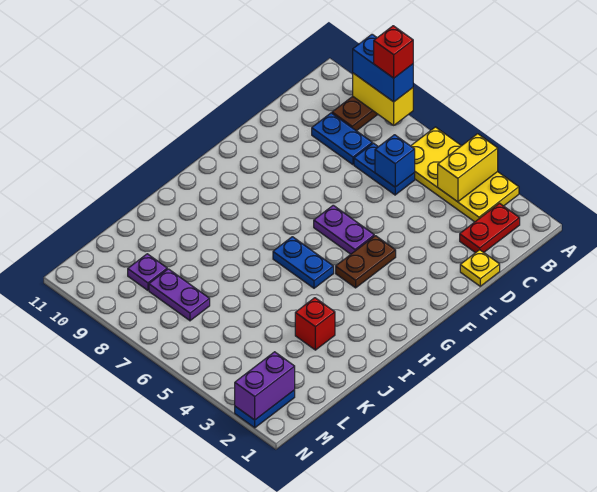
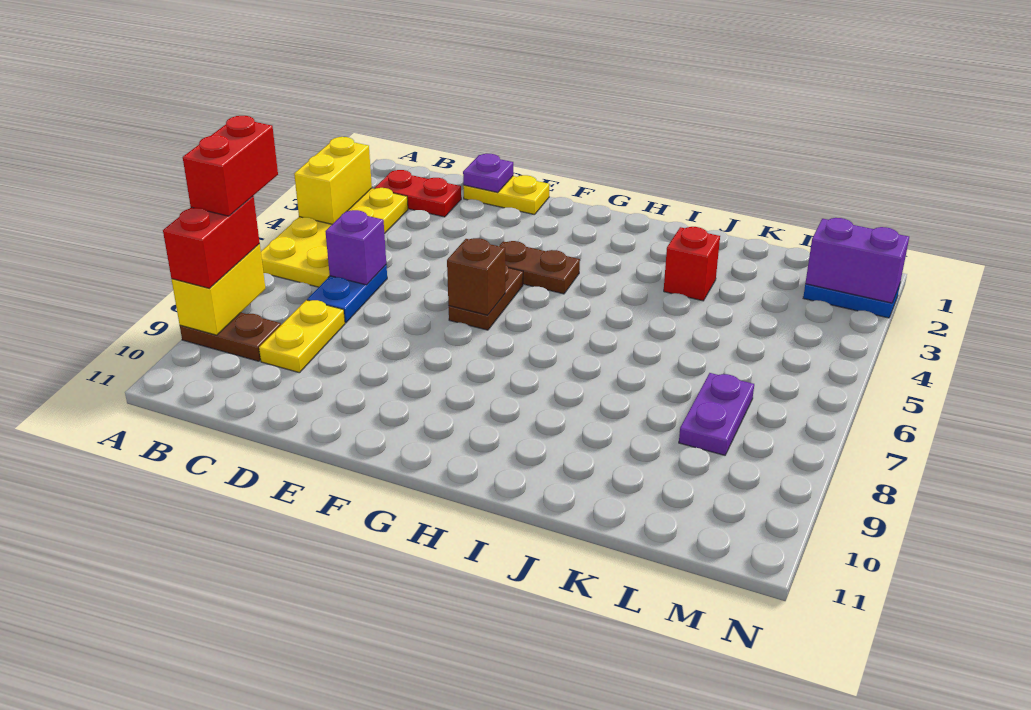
yellow brick A4:B4 level 2 -> yellow brick A3:A4 level 2
blue brick A8:A9 level 3 -> red brick A8:A9 level 3
red brick A8 level 4 -> red brick A7:A8 level 4
blue brick C6 level 2 -> purple brick C6 level 2
blue plate C8:C9 level 1 -> yellow plate C8:C9 level 1
yellow plate D1 level 1 -> yellow plate D1:E1 level 1
purple plate F5:F6 level 1 -> brown plate F5:F6 level 1
none -> brown brick F6 level 2
blue plate H5:H6 level 1 -> none
purple plate L9 level 1 -> purple plate D1 level 2

